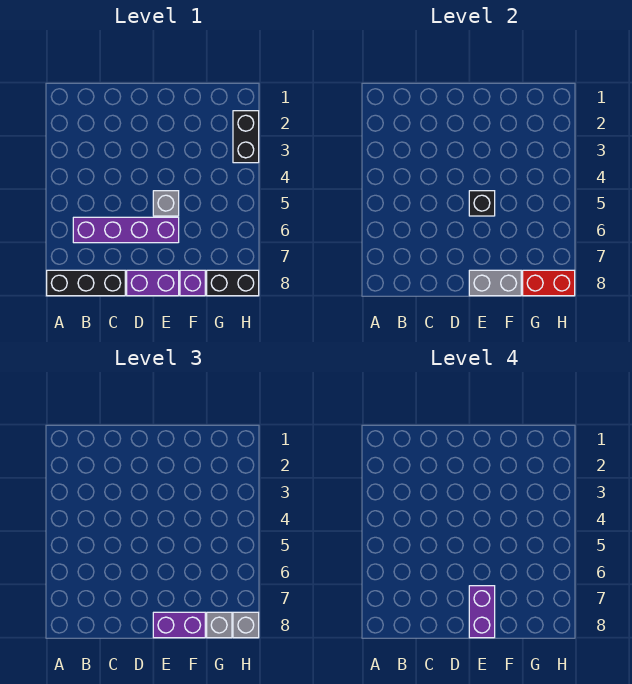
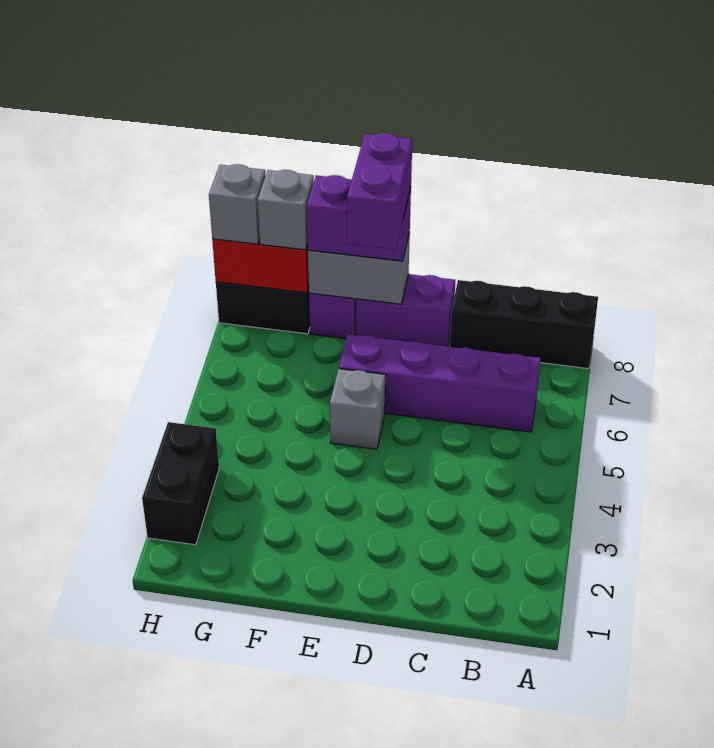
black brick E5 level 2 -> none

